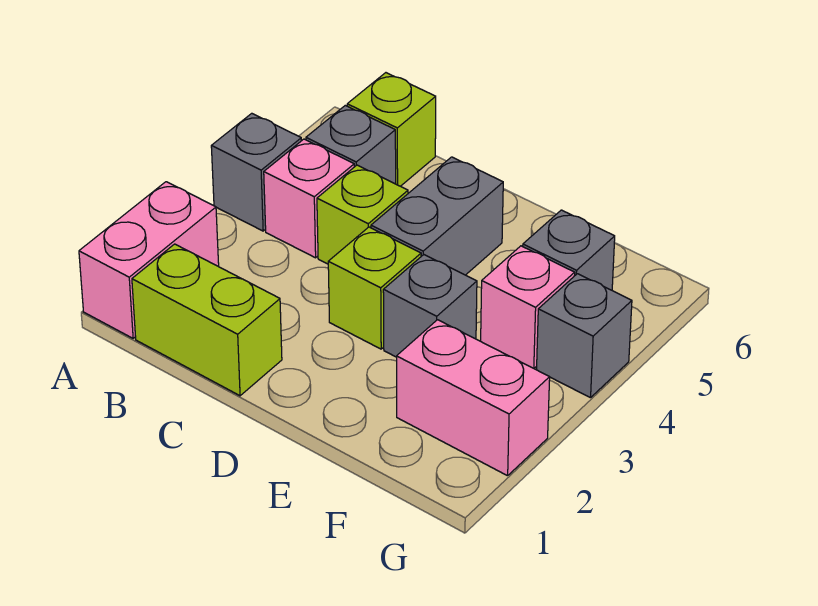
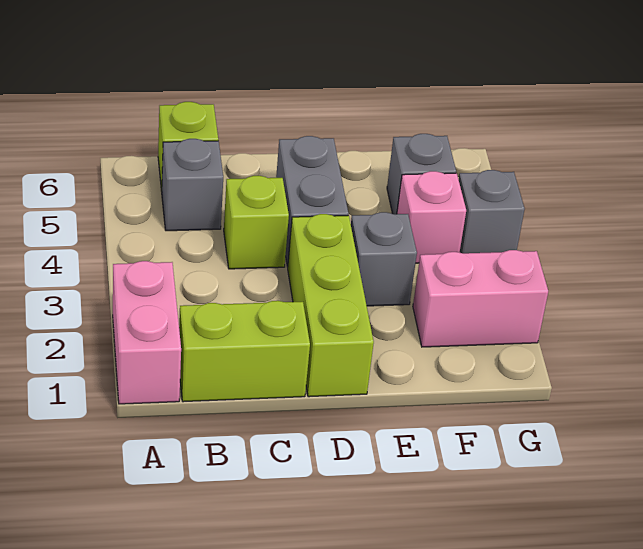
grey brick A4 level 1 -> none
pink brick B4 level 1 -> none
lime brick D3 level 1 -> lime brick D1:D3 level 1

